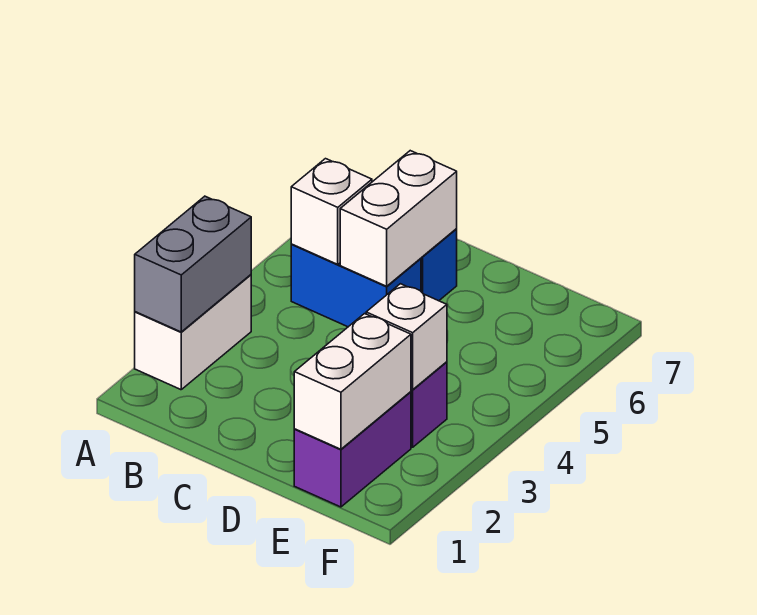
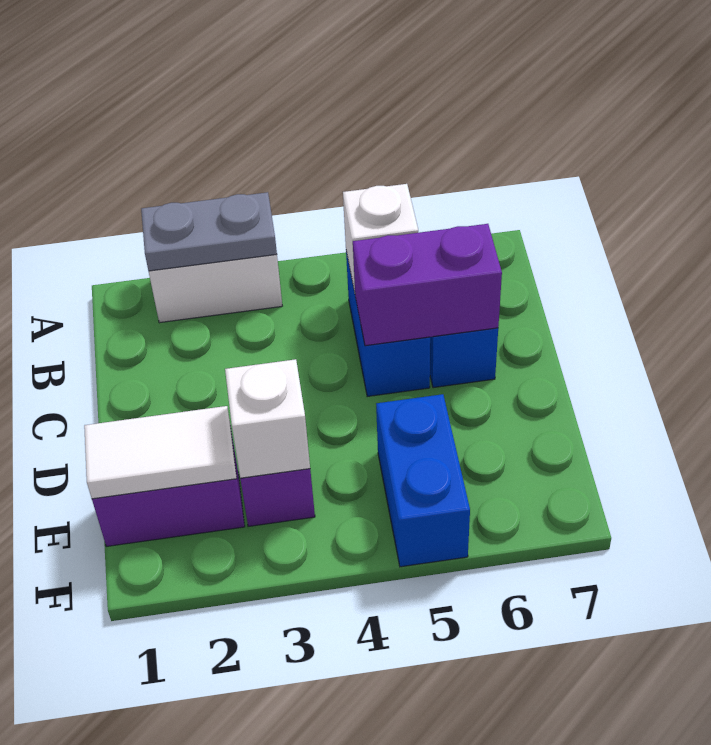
grey brick A2:A3 level 2 -> grey plate A2:A3 level 2
white brick C5:C6 level 2 -> purple brick C5:C6 level 2
white brick E1:E2 level 2 -> white tile E1:E2 level 2
none -> blue brick E5:F5 level 1

